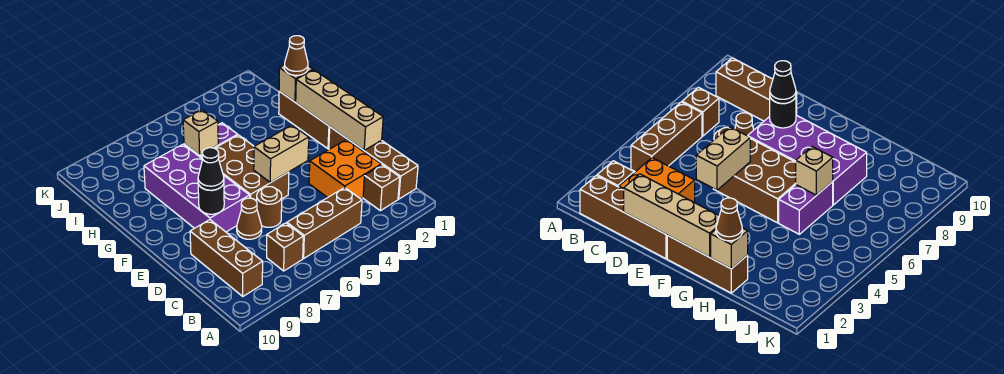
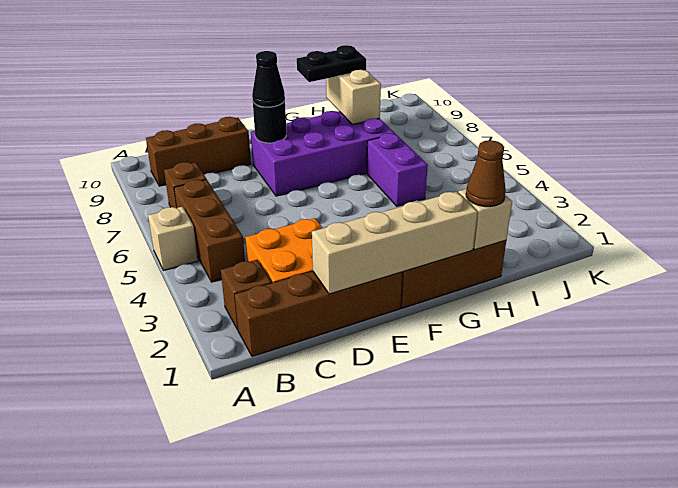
brown round brick D6 level 1 -> none
brown cone D7 level 1 -> none
tan brick E4:E5 level 2 -> tan brick H8:H9 level 2
brown brick E5:G6 level 1 -> none
none -> black plate G9:H9 level 3
tan brick H6 level 2 -> tan brick A5 level 1

